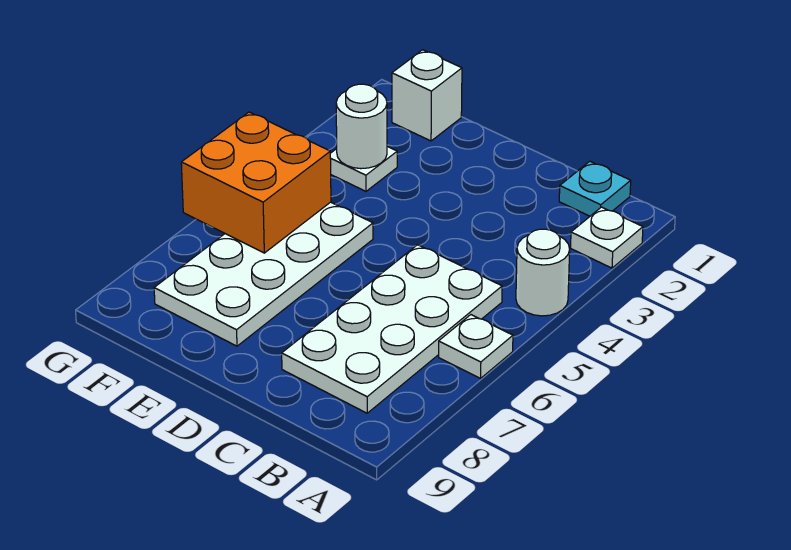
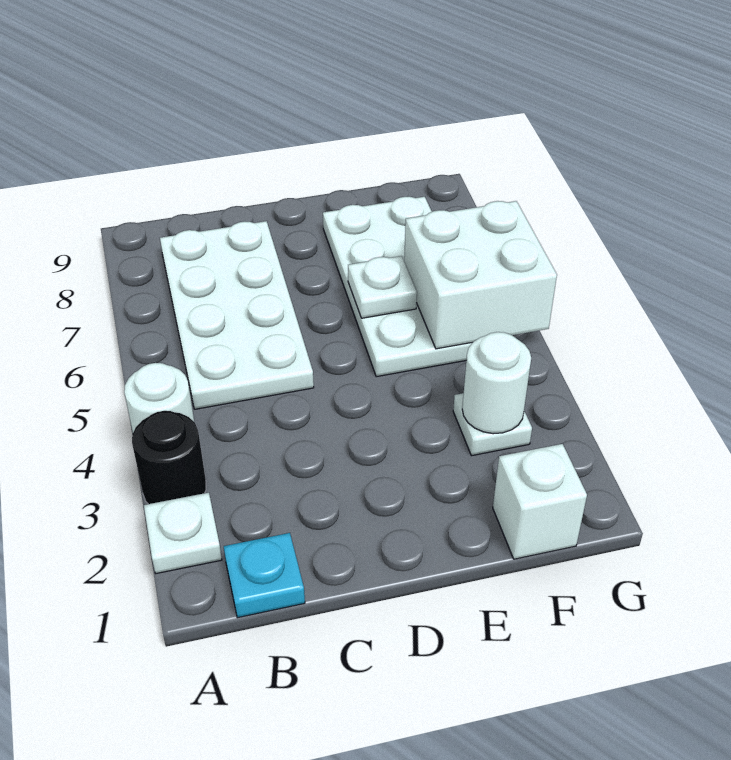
none -> black round brick A3 level 1
white plate A6 level 1 -> white plate E6 level 2
orange brick F5:G6 level 2 -> white brick F5:G6 level 2

